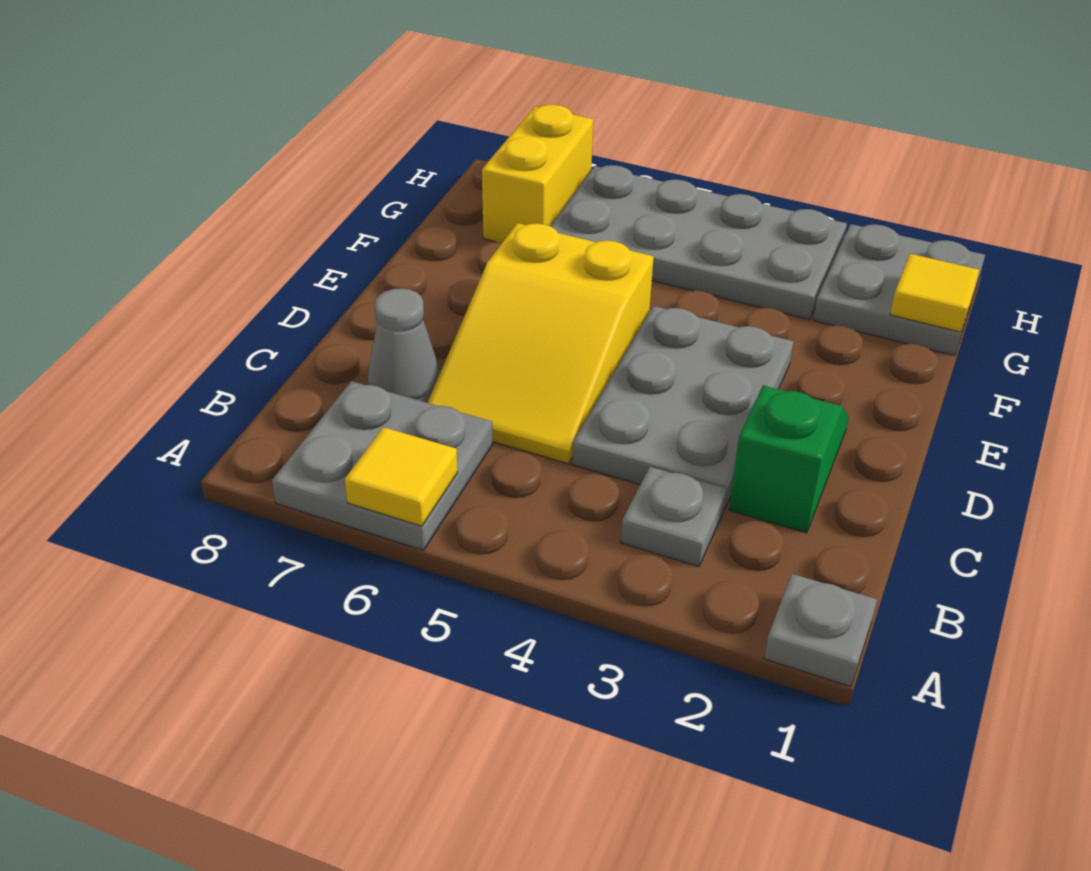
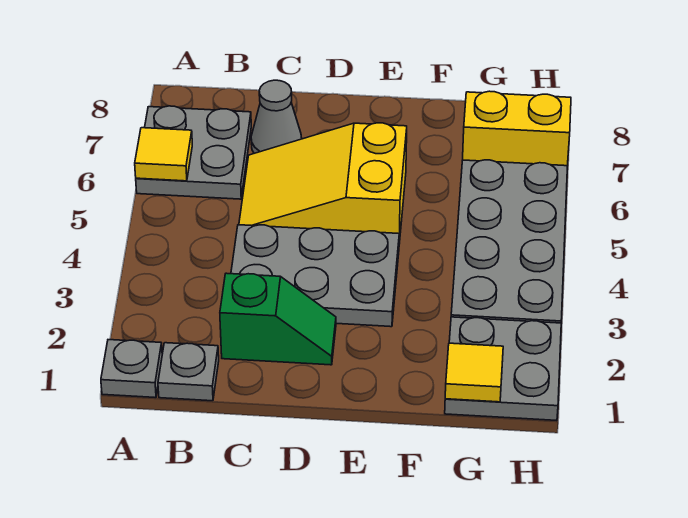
grey plate B3 level 1 -> grey plate B1 level 1

